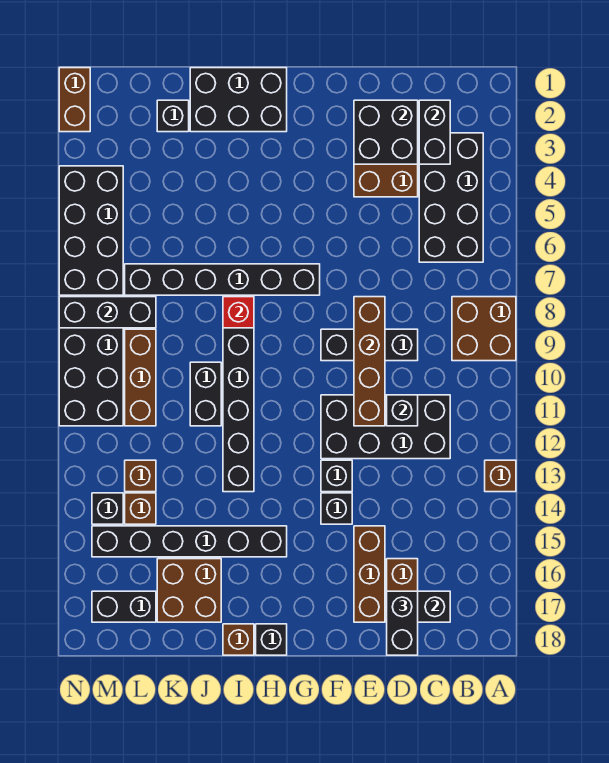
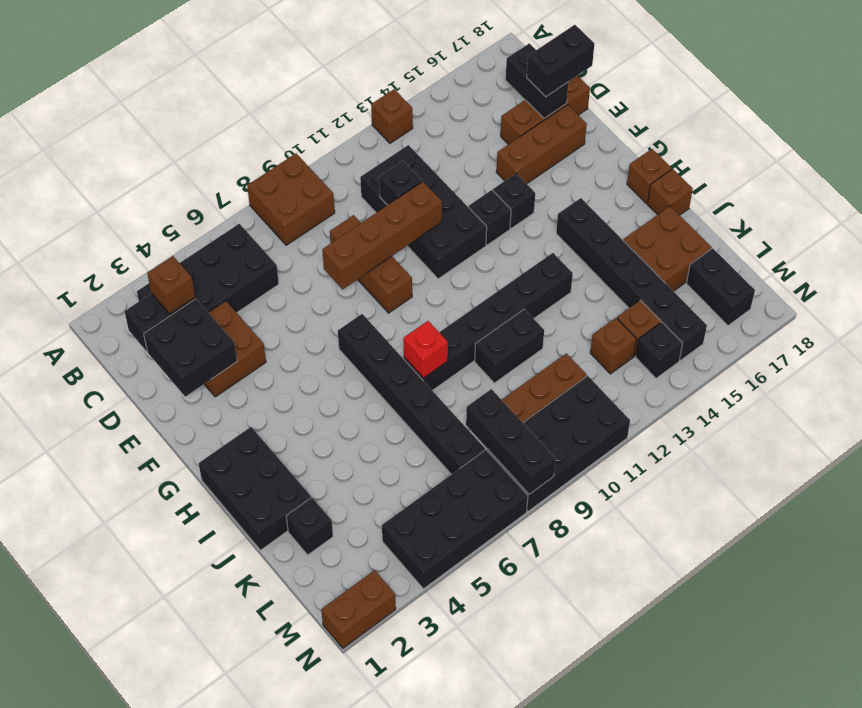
none -> brown brick C3 level 3
black brick D9:F9 level 1 -> brown brick D9:F9 level 1
black brick H18 level 1 -> brown brick H18 level 1

